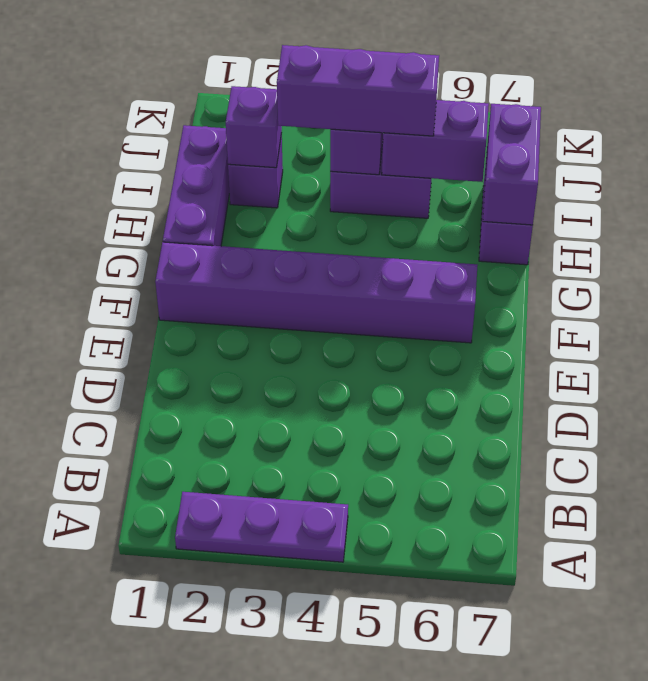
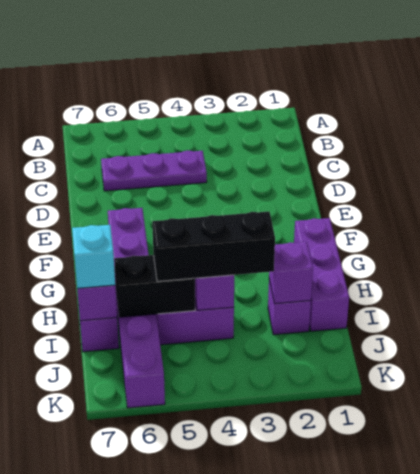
purple plate A2:A4 level 1 -> purple plate C4:C6 level 1
purple brick F1:F6 level 1 -> purple brick F6:K6 level 1
purple brick I3:I5 level 3 -> black brick I3:I5 level 3
purple brick I5:I6 level 2 -> black brick I5:I6 level 2
none -> cyan brick I7 level 3

